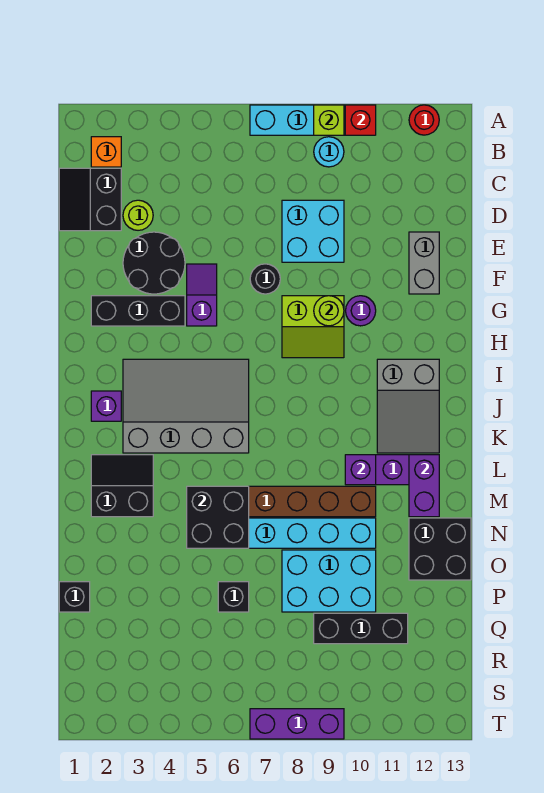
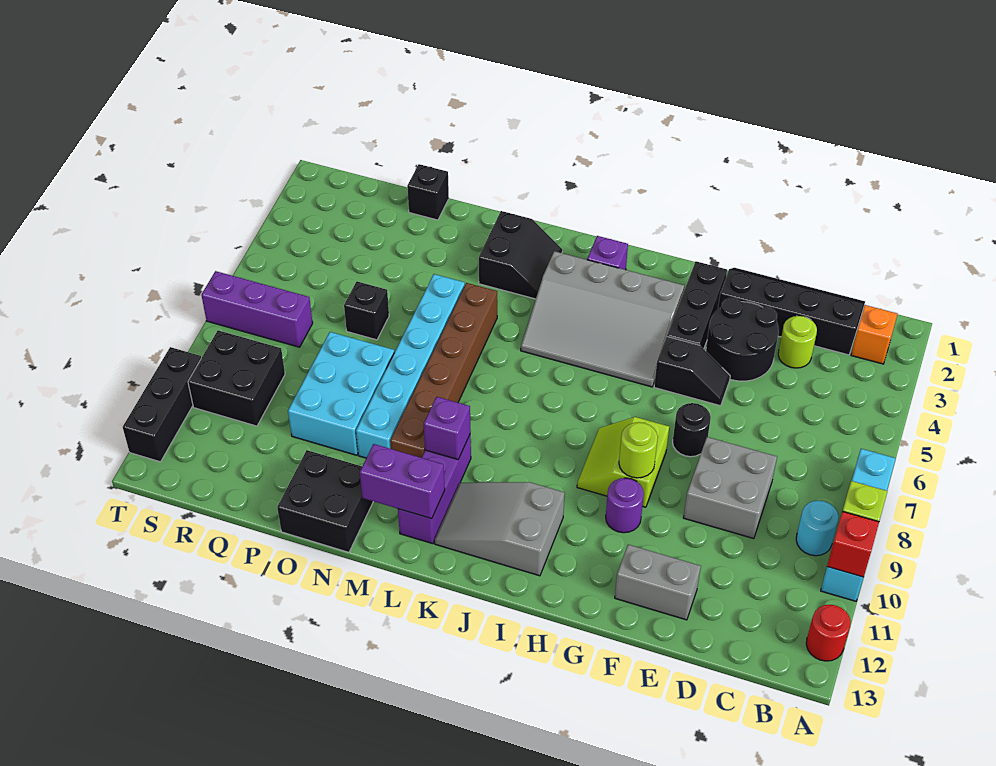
black slope C1:D2 level 1 top 2 -> black slope C1:F2 level 1 top 2
cyan brick D8:E9 level 1 -> grey brick D8:E9 level 1
purple slope F5:G5 level 1 top G -> black slope F5:G5 level 1 top G
grey slope I3:K6 level 1 top K -> grey slope H3:K5 level 1 top 3
black brick M5:N6 level 2 -> black brick R9:S10 level 1
black brick Q9:Q11 level 1 -> black brick T10:T12 level 1
purple brick T7:T9 level 1 -> purple brick R7:T7 level 1

